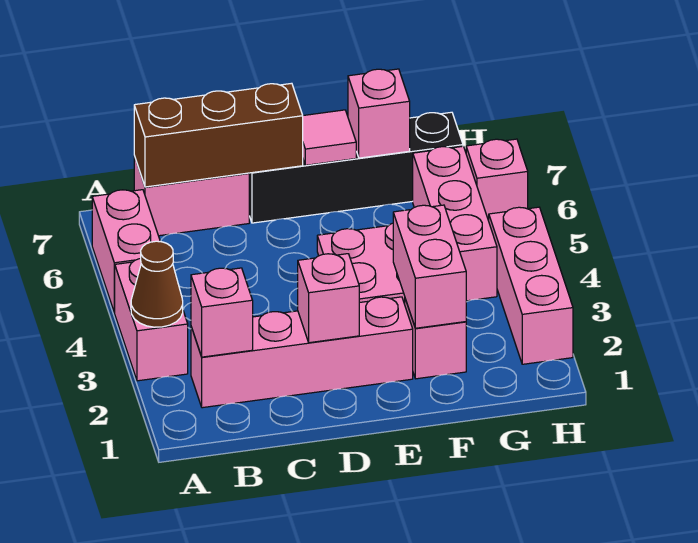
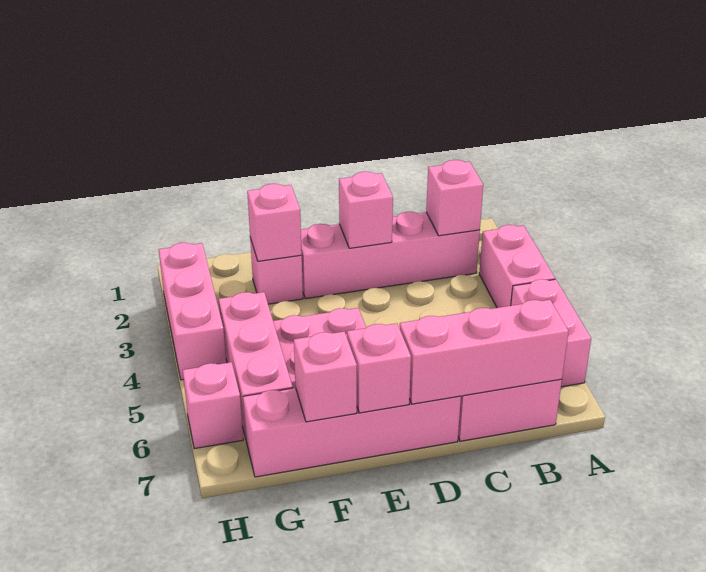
brown cone A3 level 2 -> none
brown brick B7:D7 level 2 -> pink brick B7:D7 level 2
black brick D7:G7 level 1 -> pink brick D7:G7 level 1
pink tile E7 level 2 -> pink brick E7 level 2
pink brick F2:F3 level 2 -> pink brick F2 level 2

